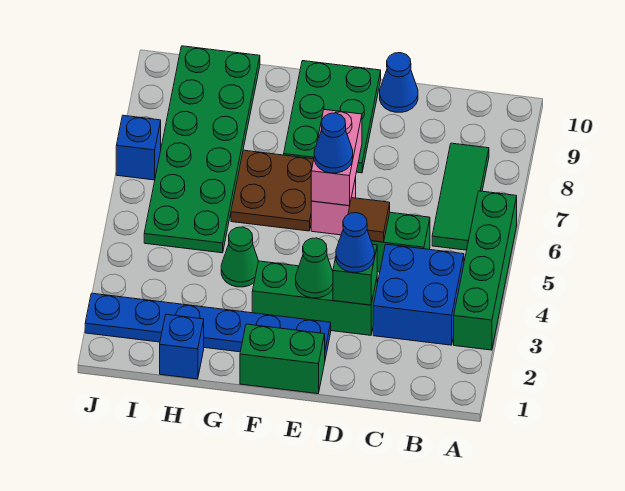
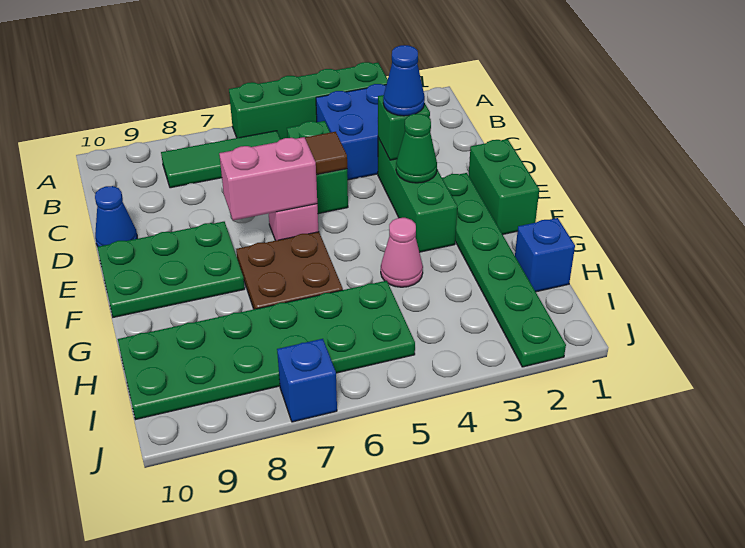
blue plate E2:J2 level 1 -> green plate E2:J2 level 1
blue cone E6 level 3 -> none
green cone G4 level 1 -> pink cone G4 level 1

